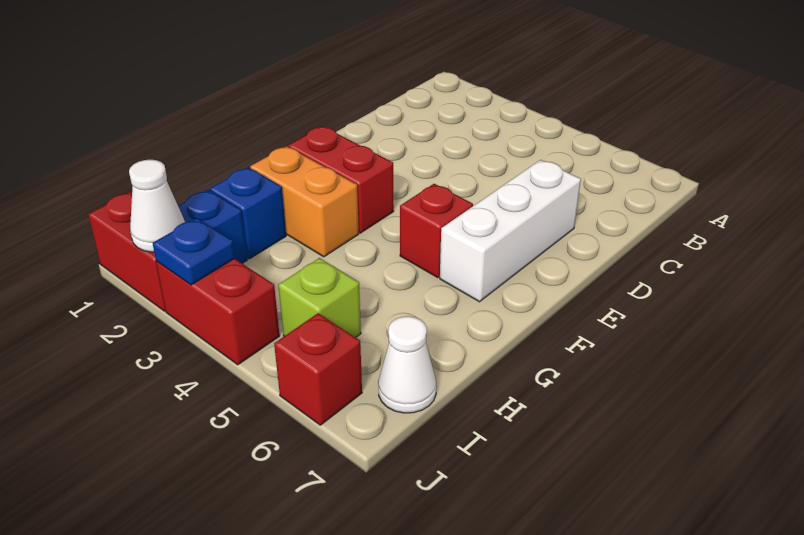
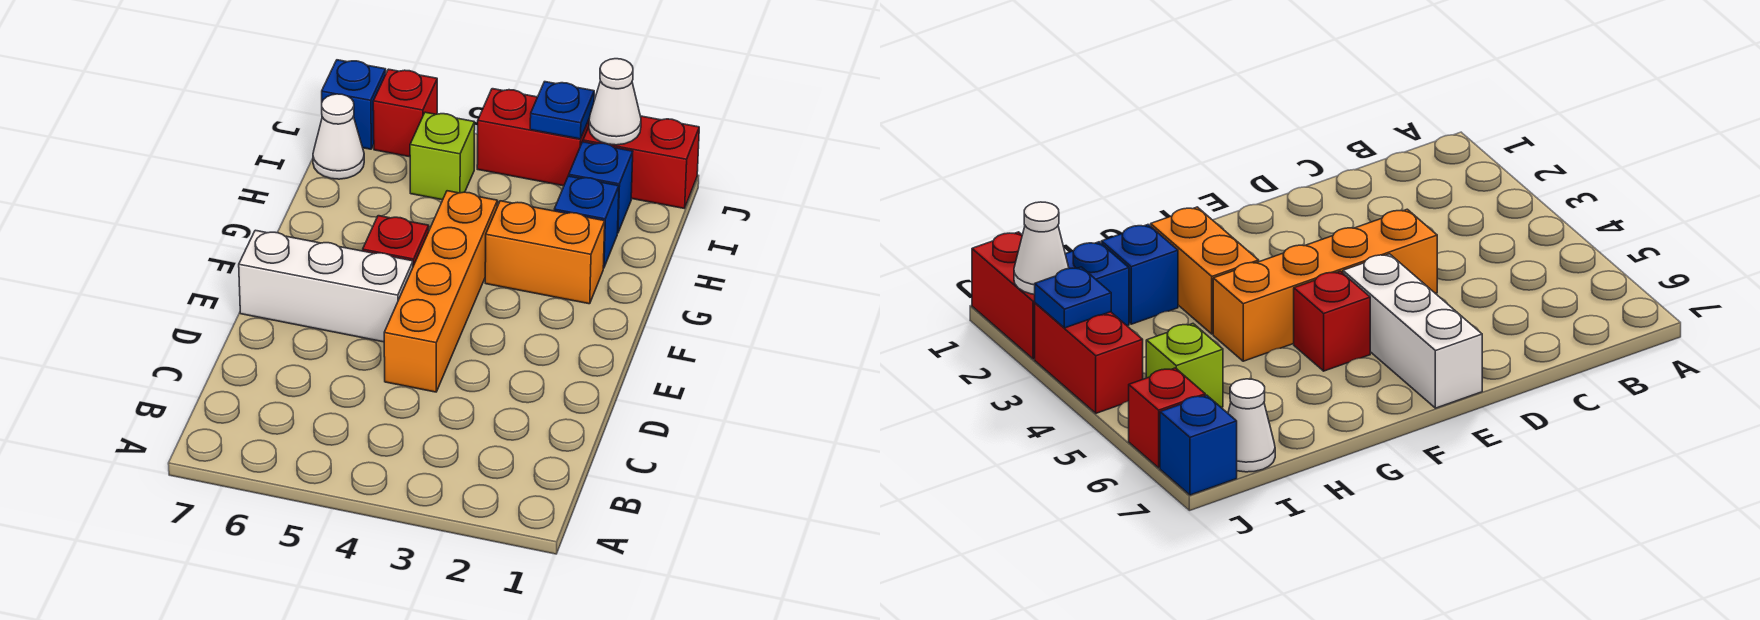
none -> orange brick D4:G4 level 1
white brick D6:F6 level 1 -> white brick E5:E7 level 1
red brick F2:F3 level 1 -> none
none -> blue brick J7 level 1

